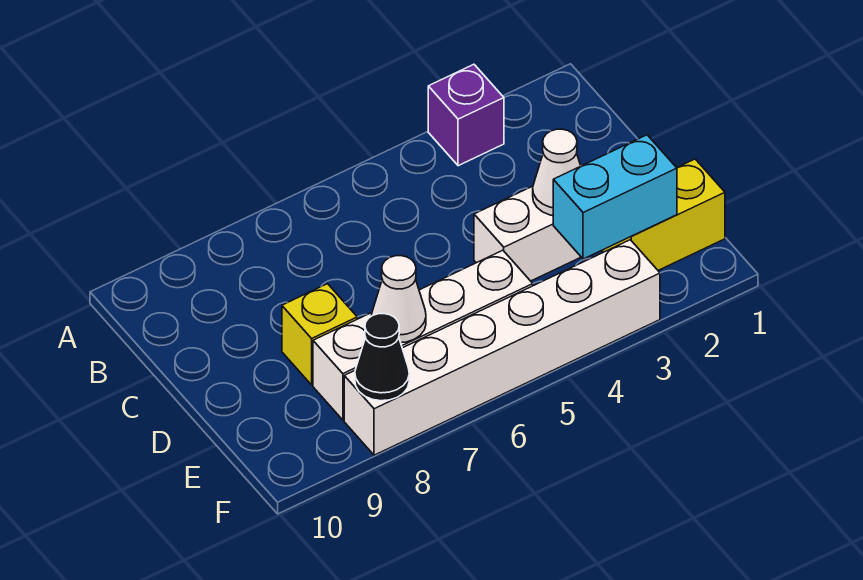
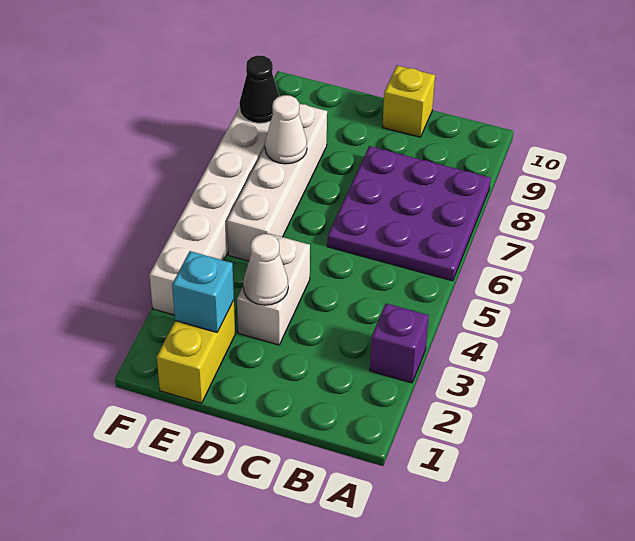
none -> purple plate A6:C8 level 1
yellow brick D8 level 1 -> yellow brick C10 level 1
cyan brick E2:E3 level 2 -> cyan brick E2 level 2

